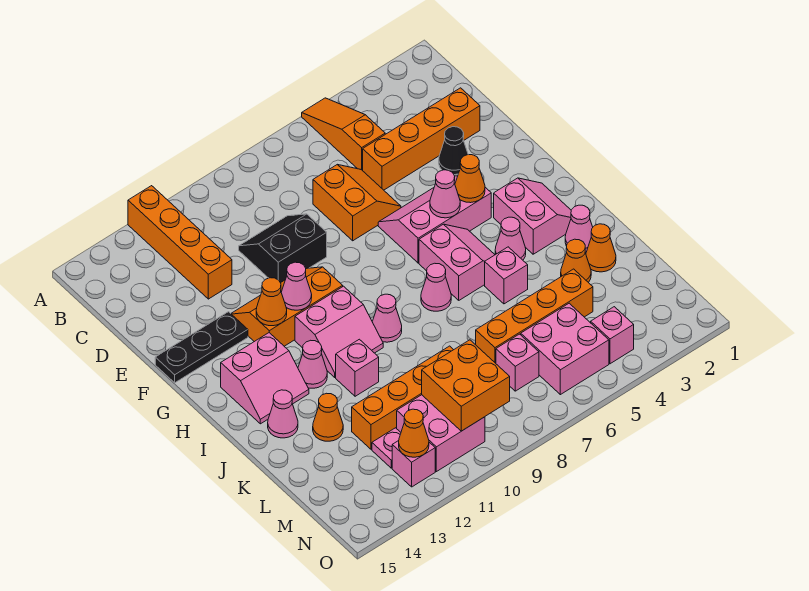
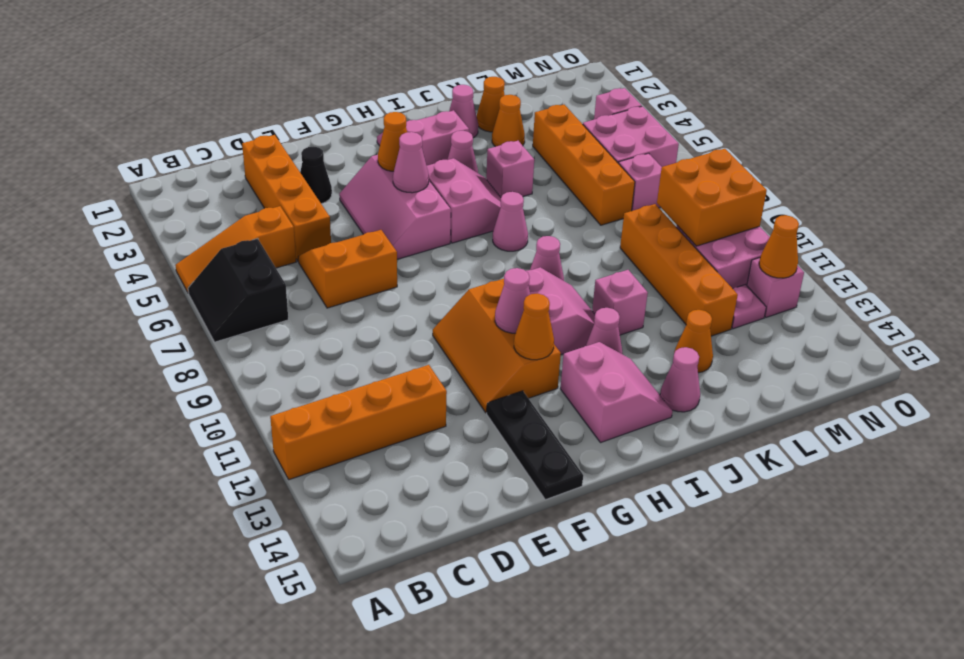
black slope D9:E10 level 1 top E -> black slope A6:B7 level 1 top B
pink slope H5:I6 level 1 top 6 -> pink slope H5:I6 level 1 top H

